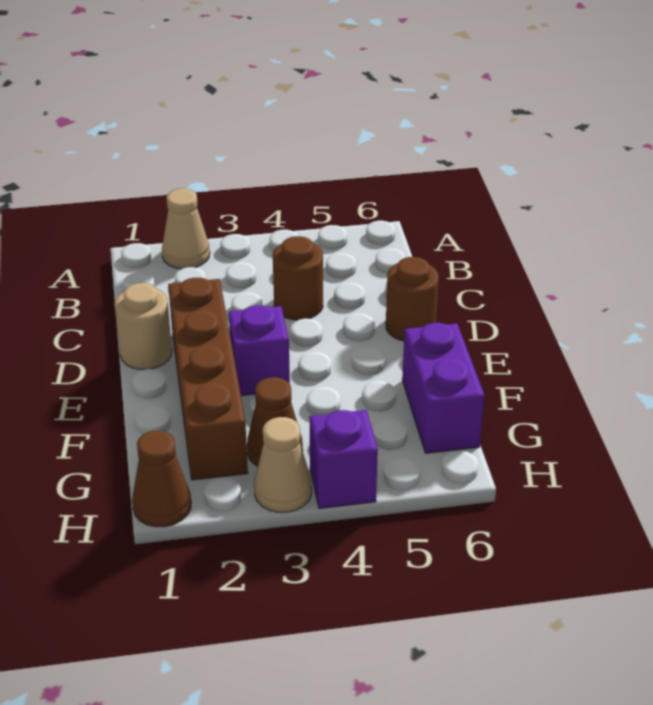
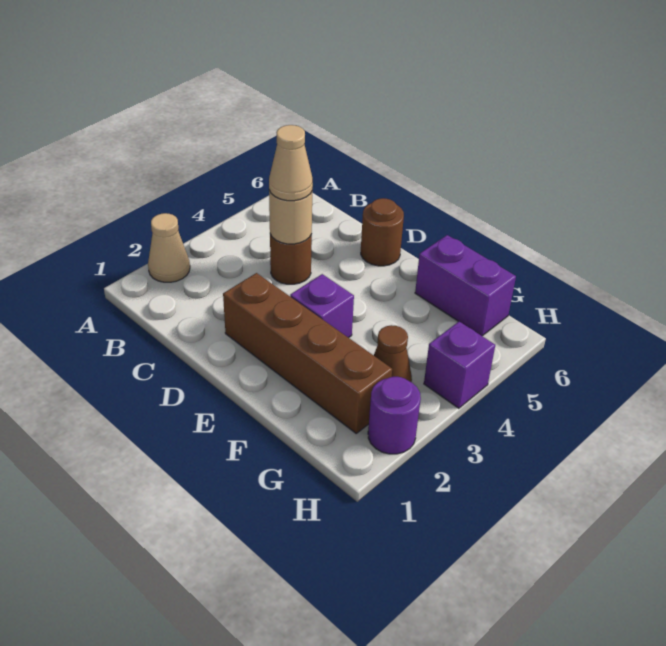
tan round brick D1 level 1 -> tan round brick C4 level 2
brown cone H1 level 1 -> none
none -> purple round brick H2 level 1
tan cone H3 level 1 -> tan cone C4 level 3

